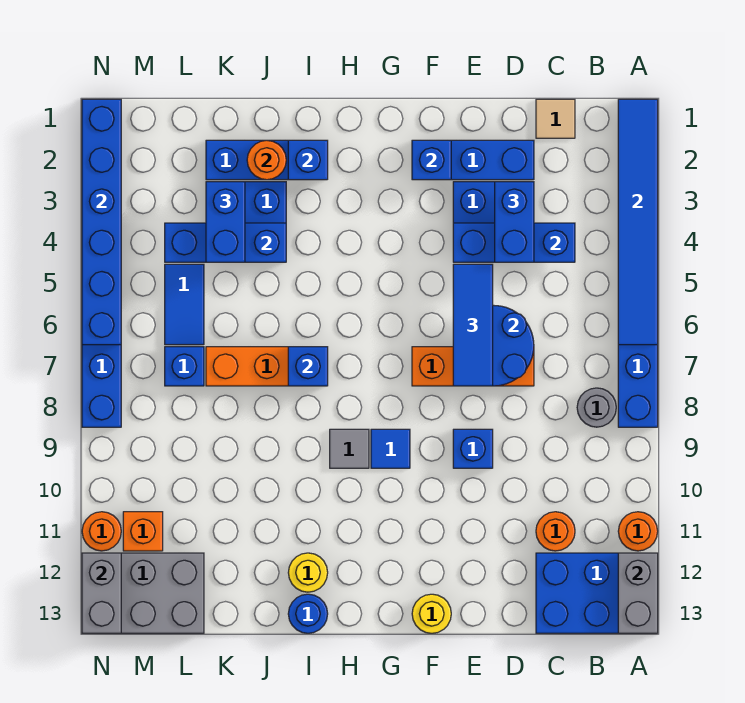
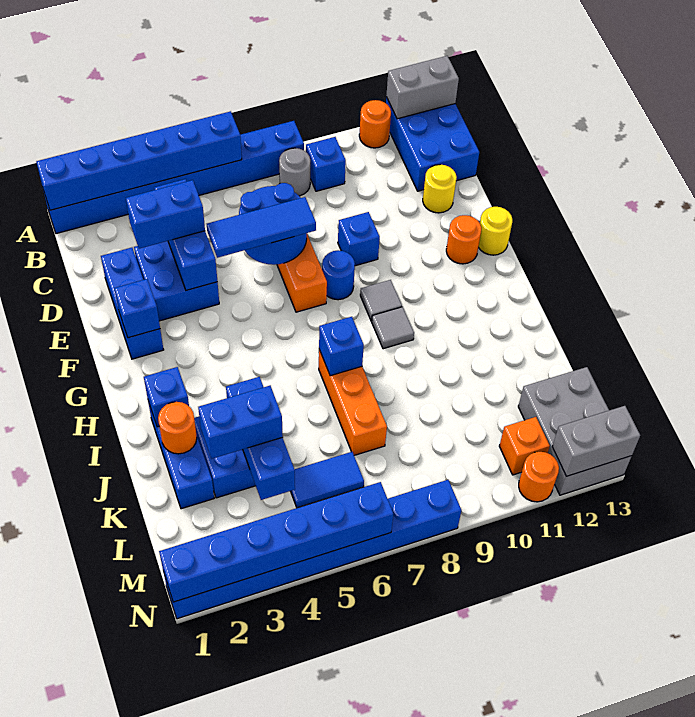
blue tile A1:A6 level 2 -> blue brick A1:A6 level 2
tan tile C1 level 1 -> none
orange round brick C11 level 1 -> orange round brick F12 level 1
blue tile G9 level 1 -> grey tile G9 level 1
yellow round brick I12 level 1 -> yellow round brick D12 level 1
blue round brick I13 level 1 -> blue round brick F8 level 1
blue brick L7 level 1 -> blue brick B9 level 1

